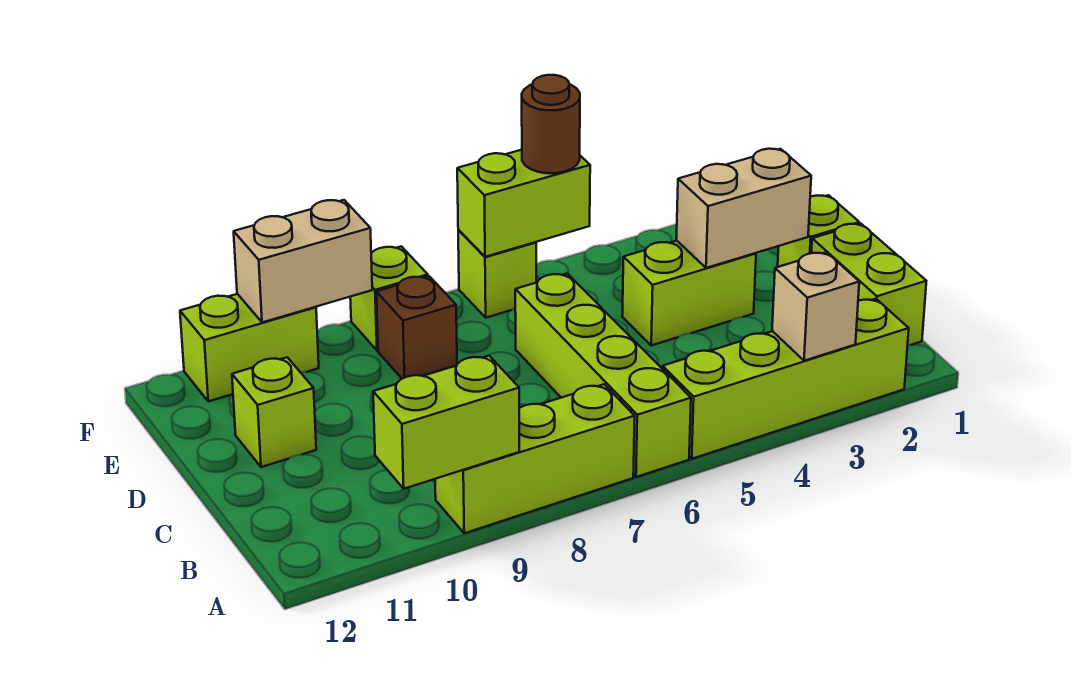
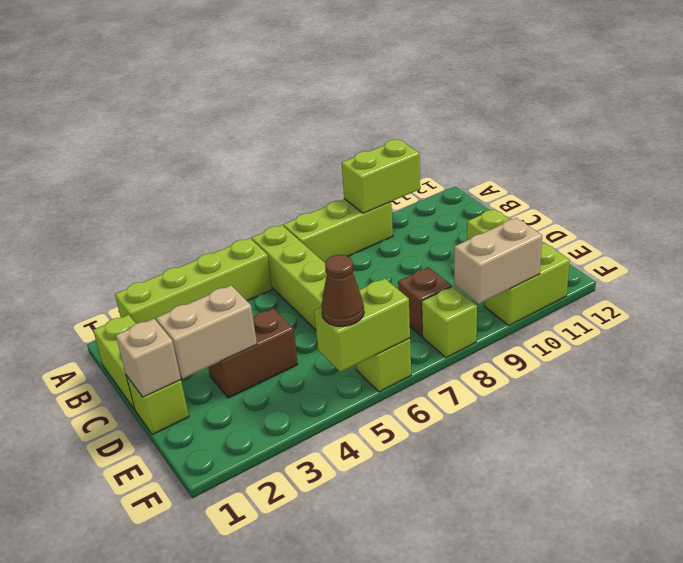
tan brick A3 level 2 -> tan brick D1 level 2
lime brick D3:D4 level 1 -> brown brick D3:D4 level 1
brown round brick F5 level 3 -> brown cone F5 level 3

